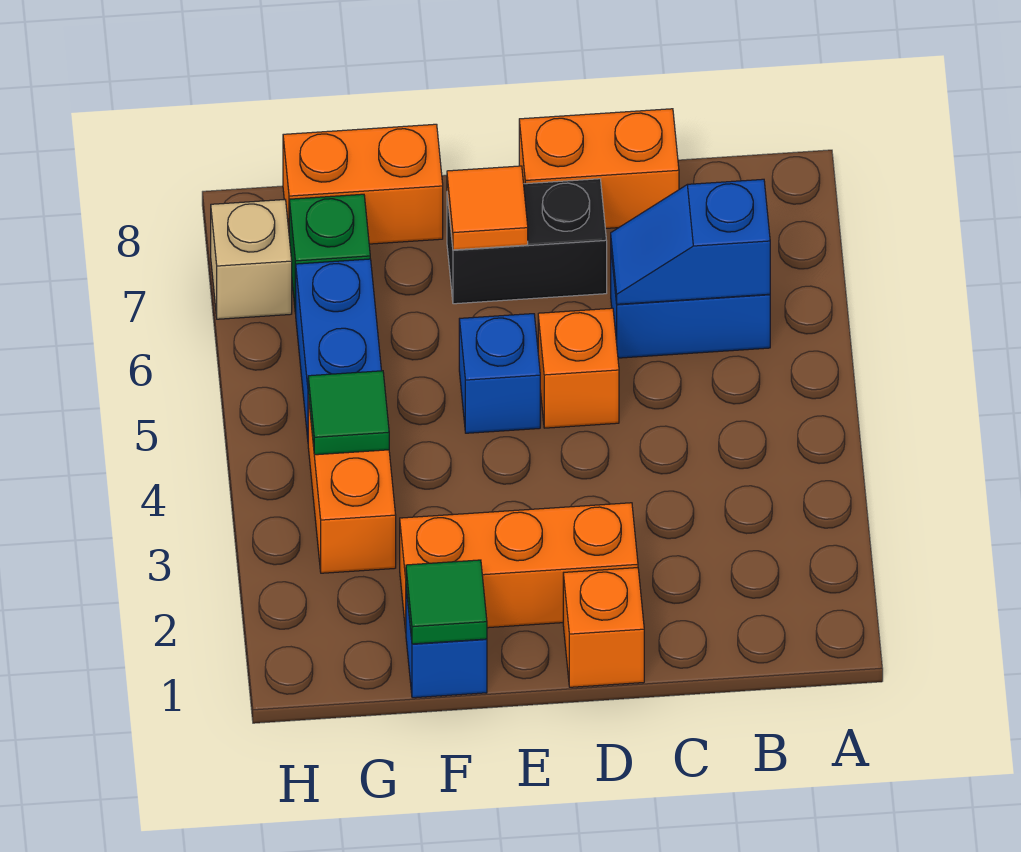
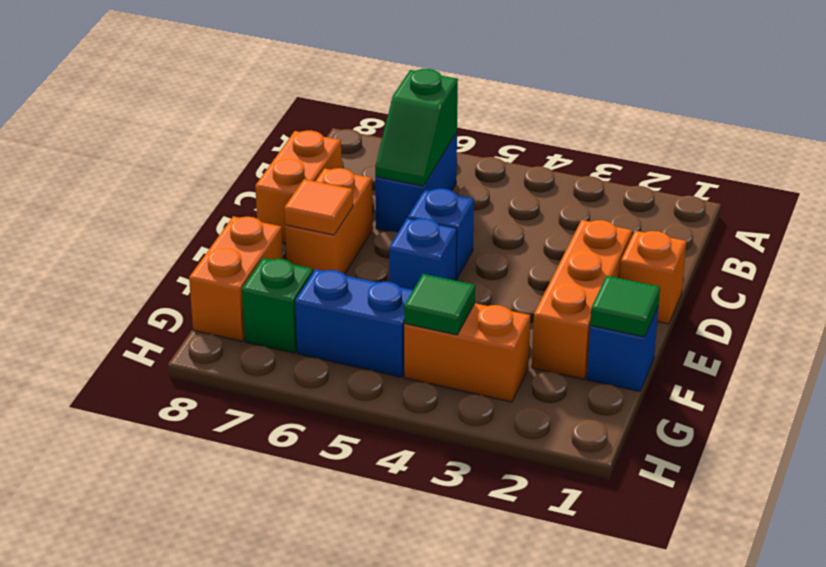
blue slope B6:C6 level 2 top B -> green slope B6:C6 level 2 top B
orange brick D5 level 1 -> blue brick D5 level 1
black brick D7:E7 level 1 -> orange brick D7:E7 level 1
tan brick H7 level 1 -> none

